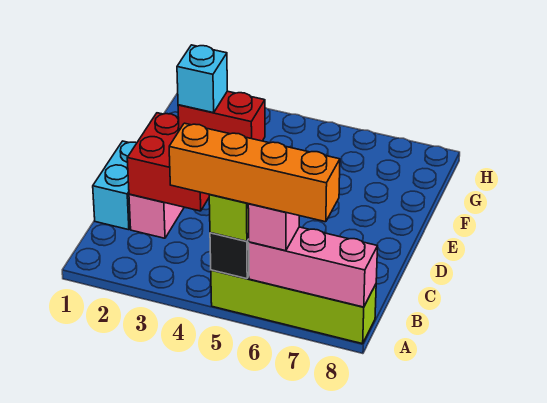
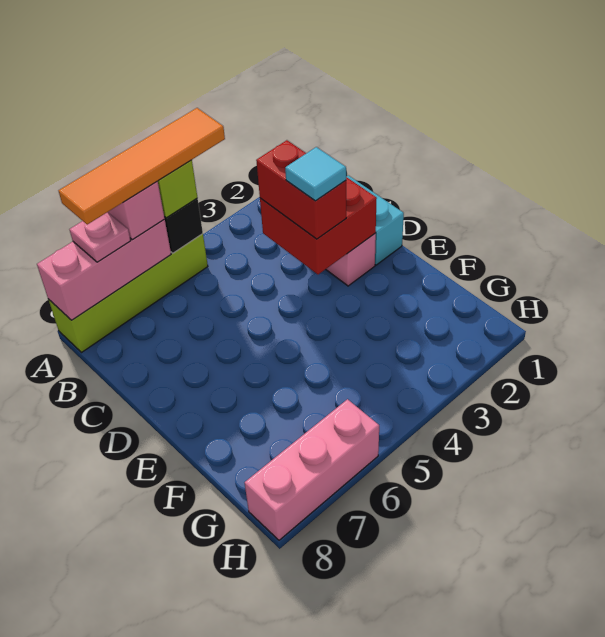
orange brick A4:A7 level 4 -> orange tile A4:A7 level 4
none -> pink plate A7 level 3
red brick D3:D4 level 3 -> red brick C3:D3 level 3
cyan brick D3 level 4 -> cyan tile D3 level 4
none -> pink brick H6:H8 level 1

